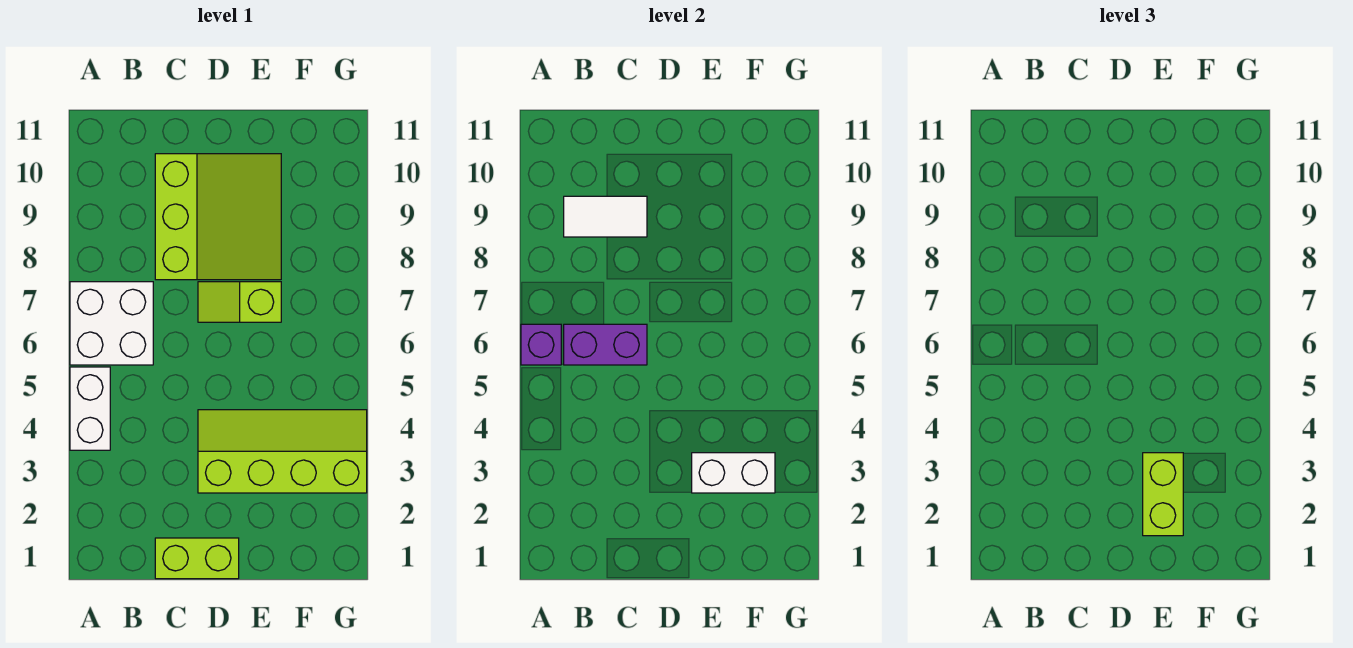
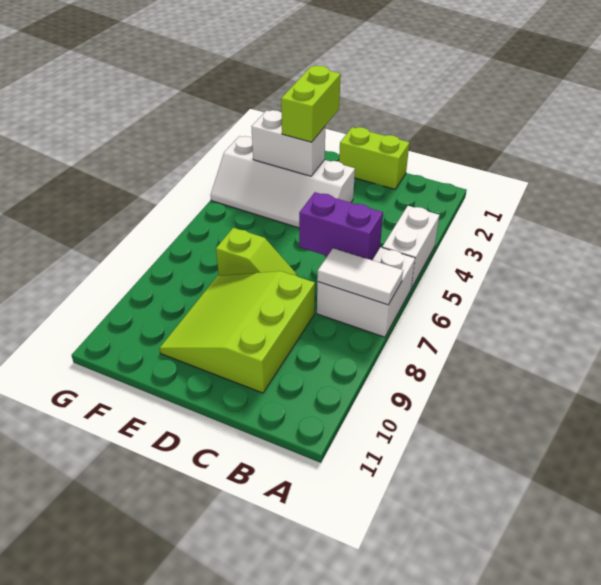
purple brick A6 level 2 -> none
white tile B9:C9 level 2 -> white tile A7:B7 level 2
lime slope D3:G4 level 1 top 3 -> white slope D3:G4 level 1 top 3

